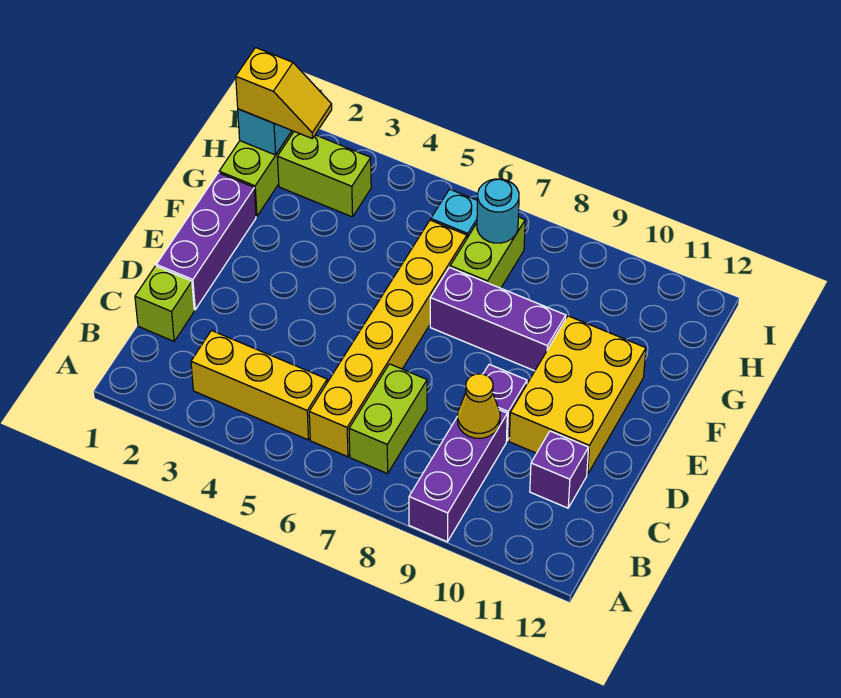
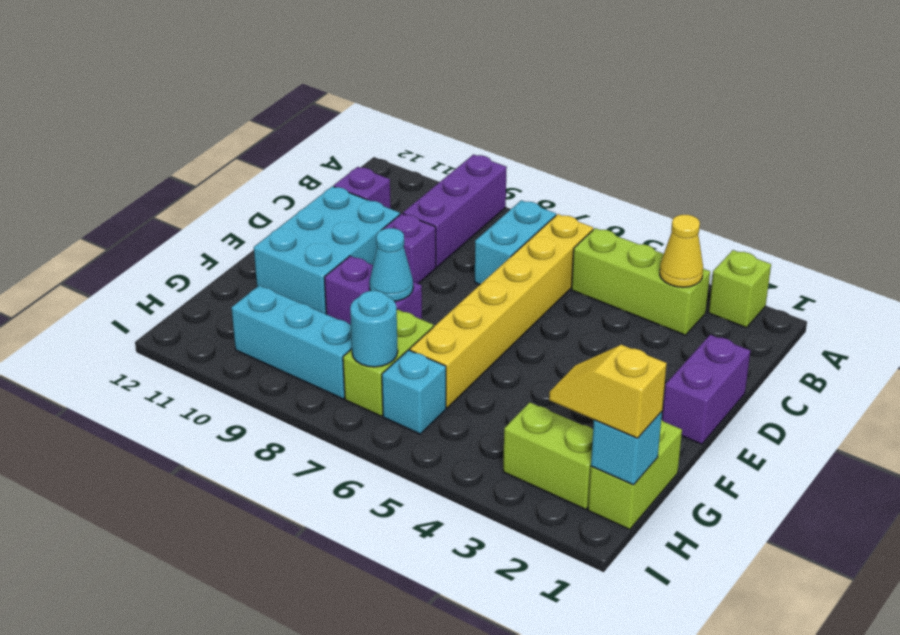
yellow brick B3:B5 level 1 -> lime brick B3:B5 level 1
lime brick B7:C7 level 1 -> cyan brick B7:C7 level 1
lime brick C1 level 1 -> lime brick A2 level 1
yellow cone C9 level 2 -> yellow cone B3 level 2
purple brick D1:F1 level 1 -> purple brick D1:E1 level 1
yellow brick D10:F11 level 1 -> cyan brick D10:F11 level 1
purple brick F7:F9 level 1 -> purple brick F8:F9 level 1
none -> cyan cone F8 level 2
none -> cyan brick H8:H10 level 1

